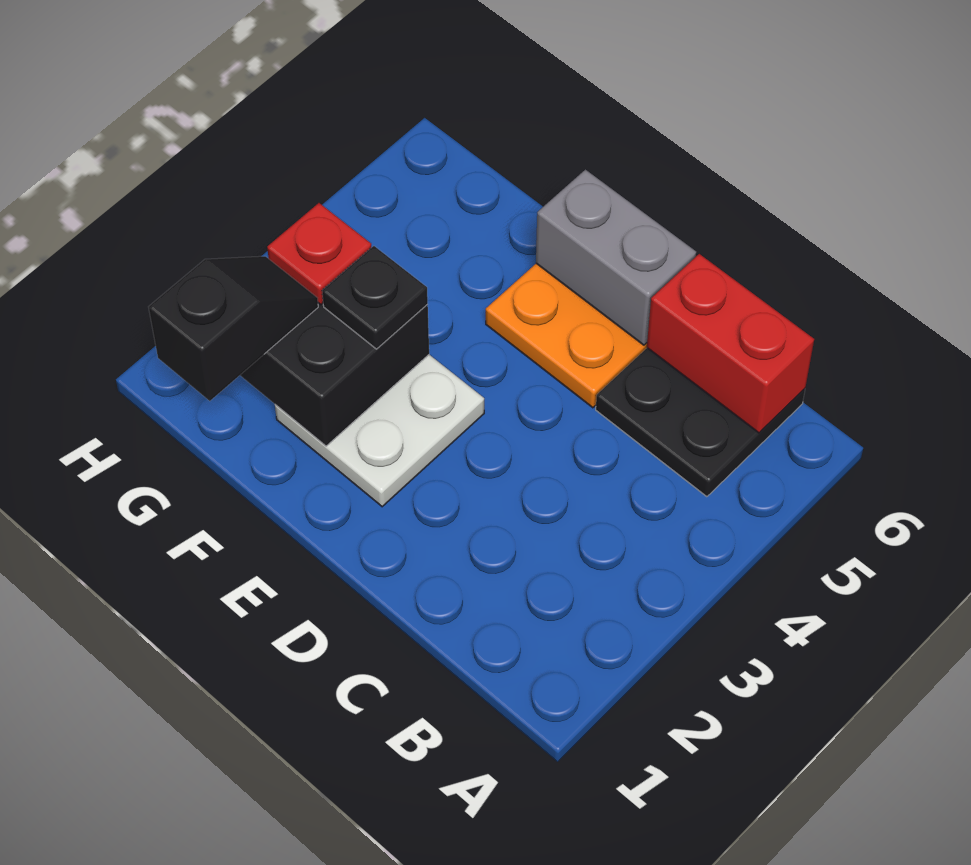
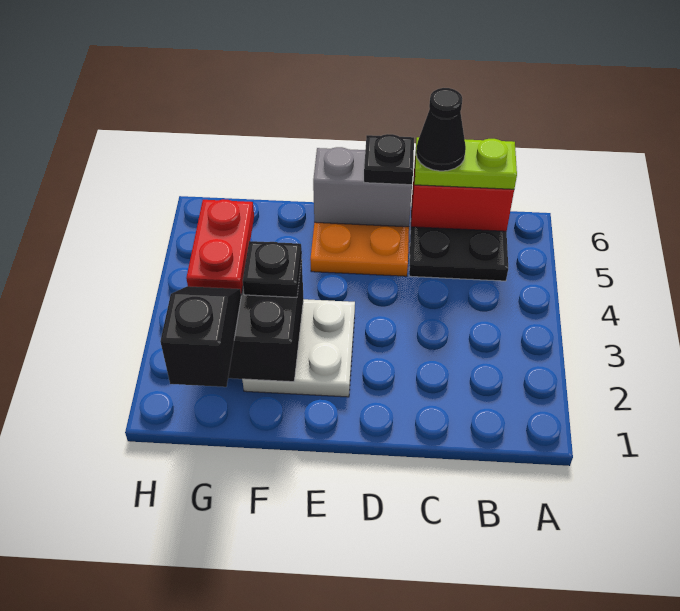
none -> lime plate B6:C6 level 3
none -> black cone C6 level 4
none -> black plate D6 level 3
red plate G3 level 3 -> red plate G3:G4 level 3

